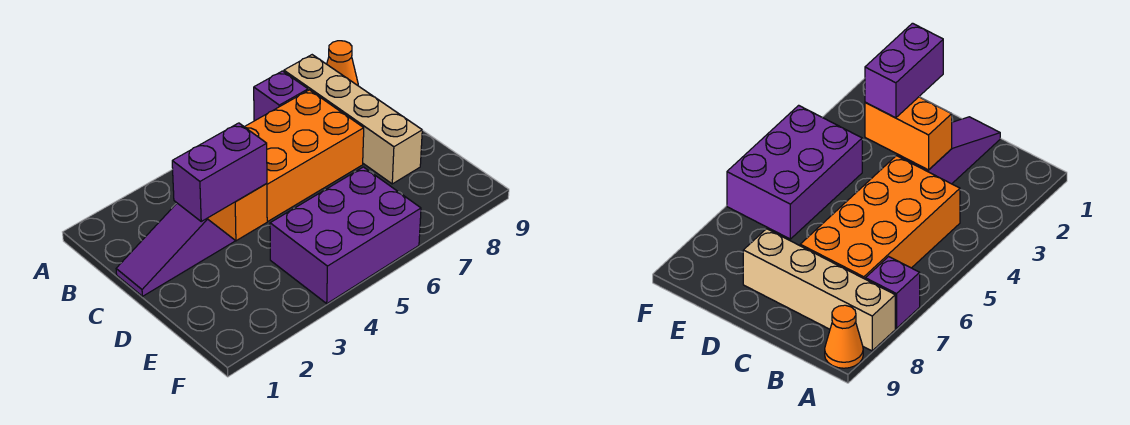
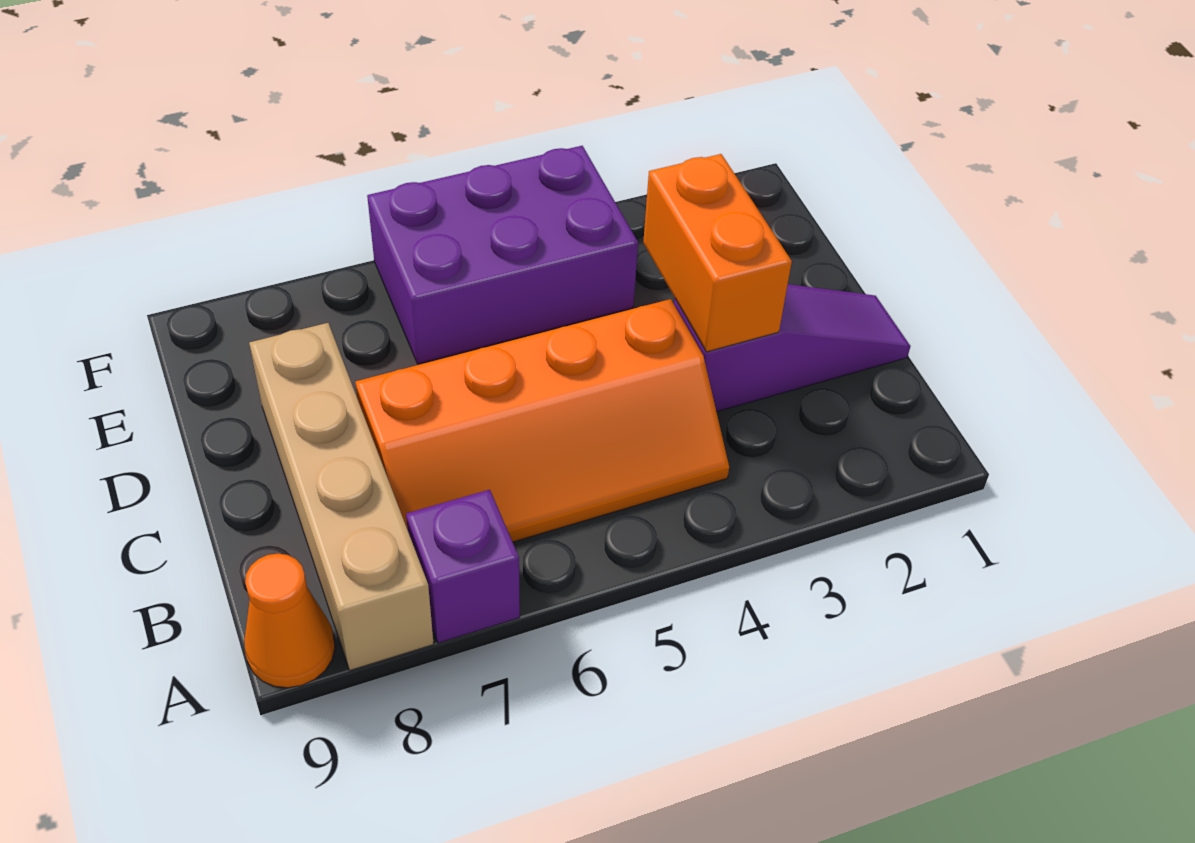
orange brick B4:C7 level 1 -> orange slope B4:C7 level 1 top C
purple brick D2:D3 level 3 -> none

